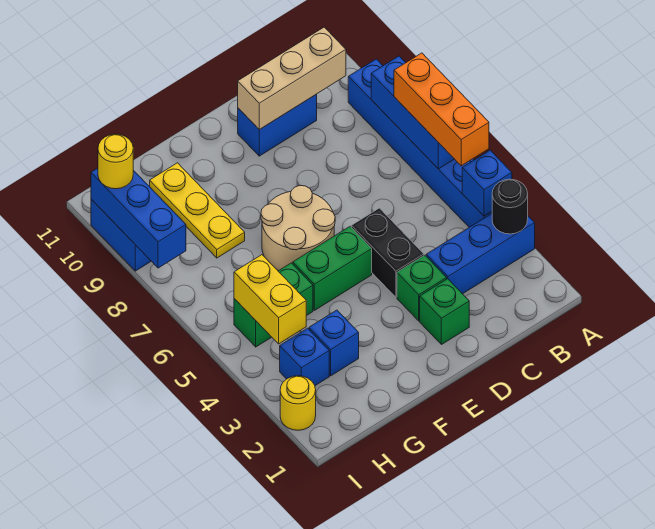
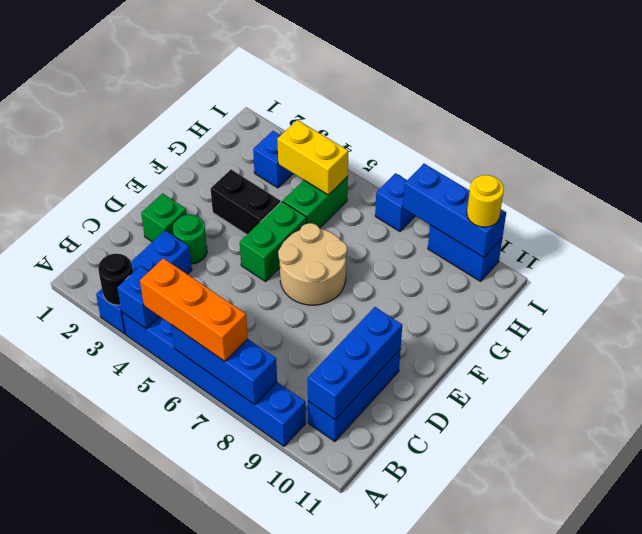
tan brick B10:D10 level 2 -> blue brick B10:D10 level 2
blue brick C10:D10 level 1 -> blue brick B10:D10 level 1
green brick D3 level 1 -> green round brick D3 level 1
black brick D4:D5 level 1 -> black brick F3:F4 level 1
blue brick G3 level 1 -> blue brick I7 level 1
yellow plate G8:G10 level 1 -> none
yellow round brick I2 level 1 -> none

